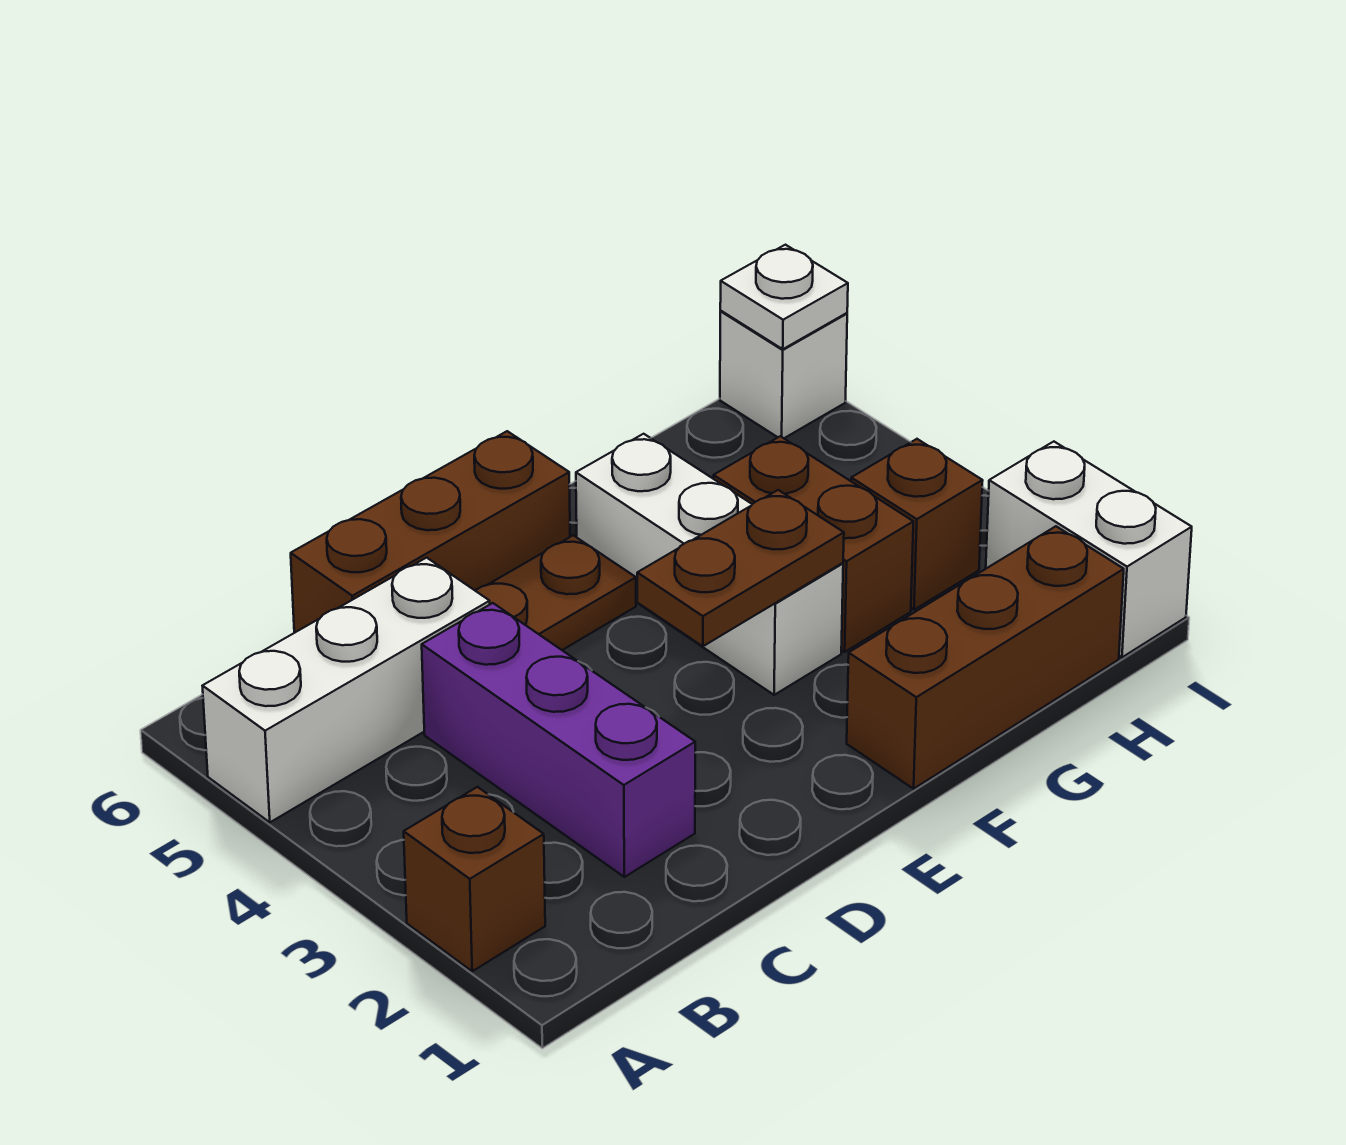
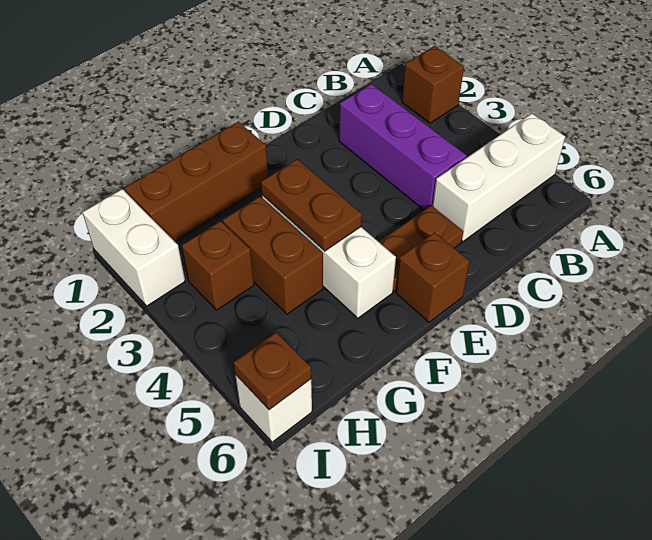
brown brick C6:E6 level 1 -> brown brick E6 level 1
brown plate E3:F3 level 2 -> brown plate F3:F4 level 2
white plate I6 level 2 -> brown plate I6 level 2

